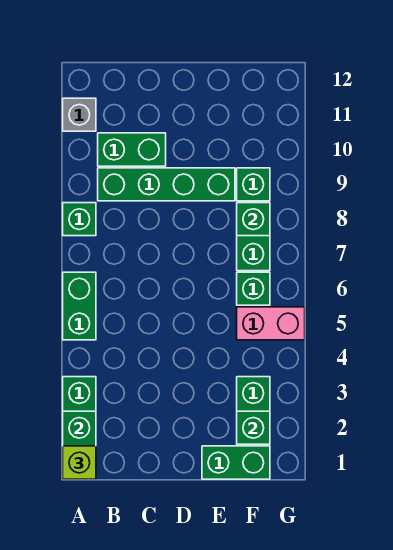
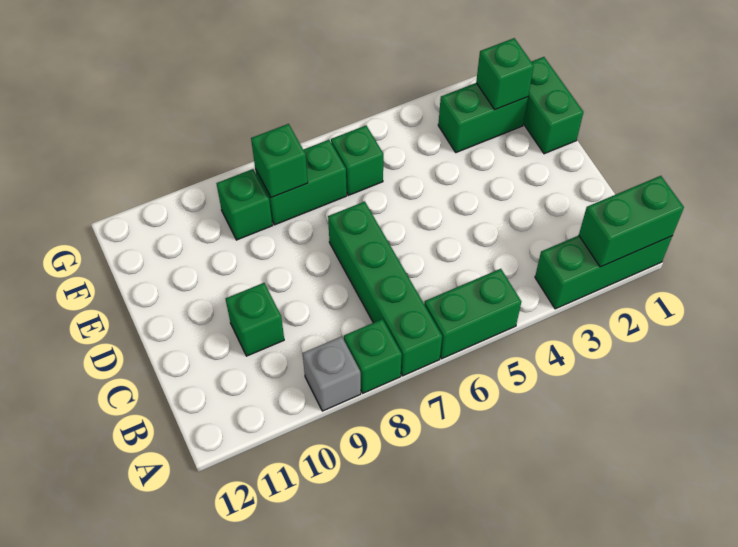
lime brick A1 level 3 -> none
grey brick A11 level 1 -> grey brick A9 level 1
green brick B9:E9 level 1 -> green brick A7:D7 level 1
green brick B10:C10 level 1 -> green brick C10 level 1
pink brick F5:G5 level 1 -> none

